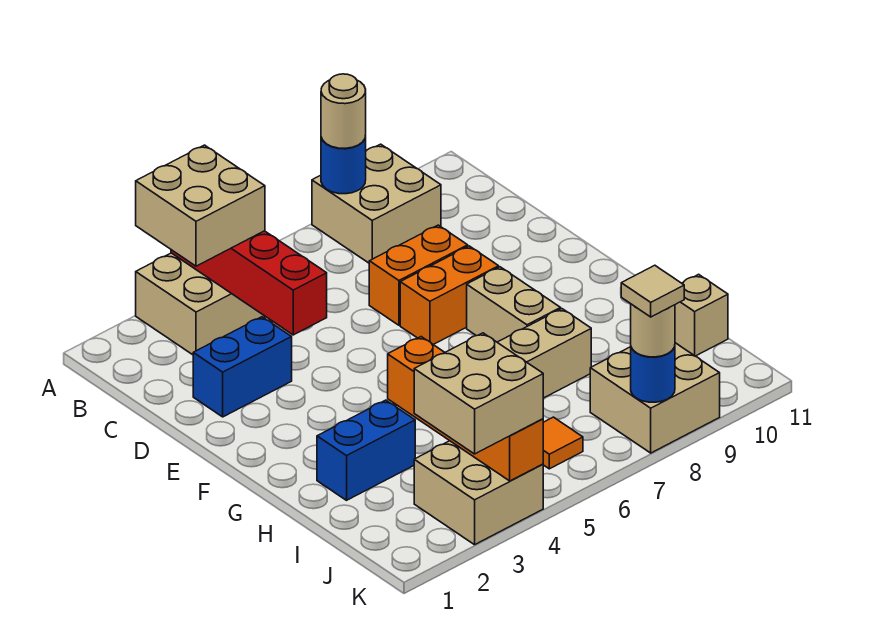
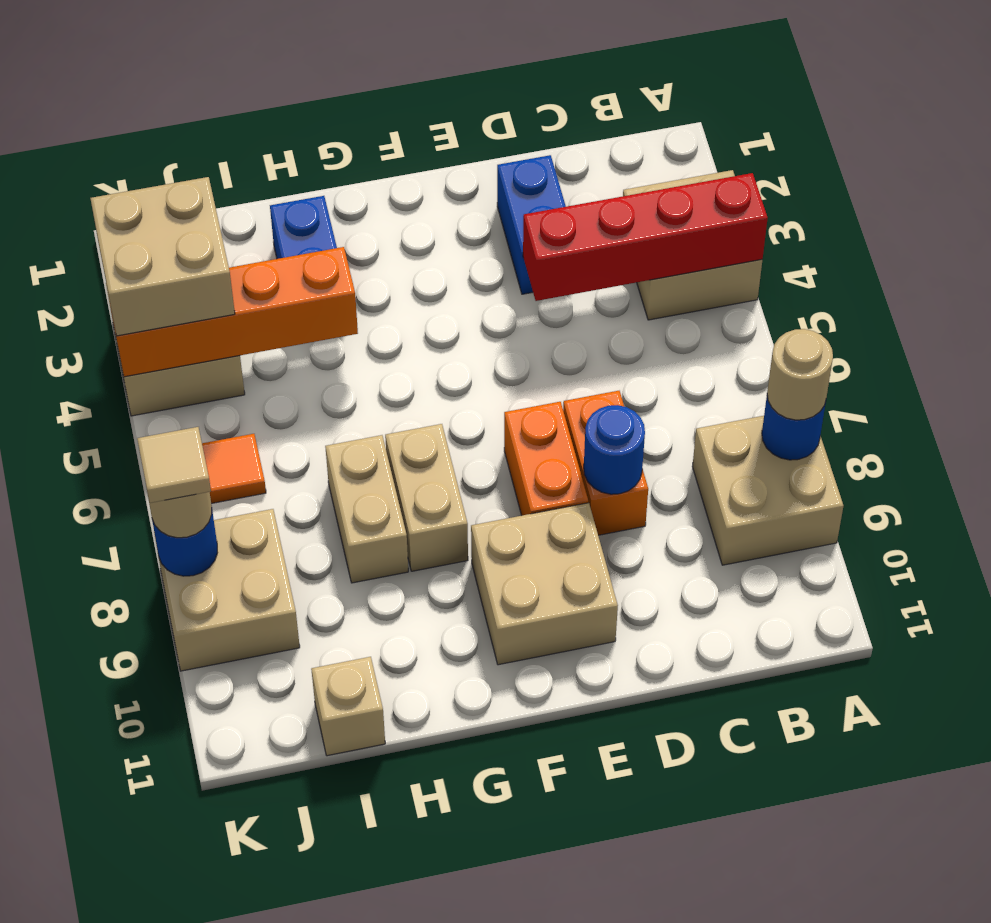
tan brick A3:B4 level 3 -> tan brick E9:F10 level 1
none -> blue round brick D8 level 2
tan brick F8:G8 level 1 -> tan brick G7:G8 level 1

